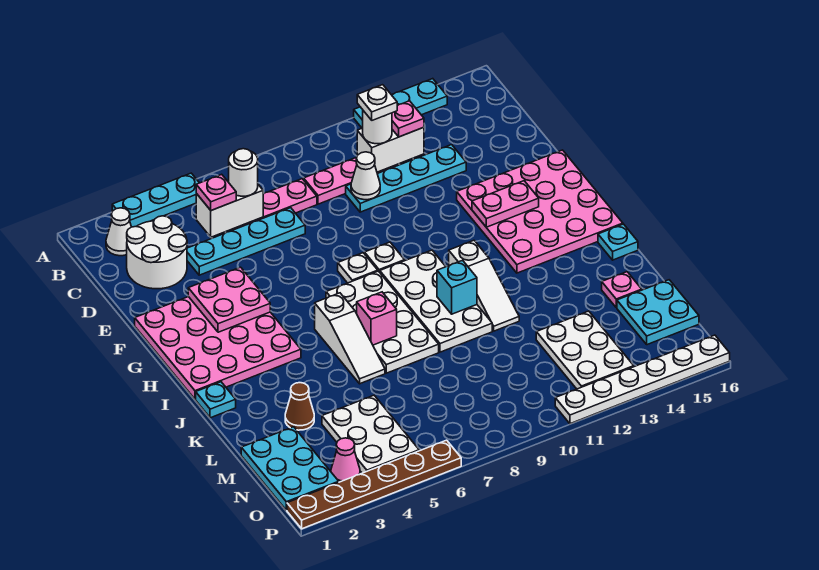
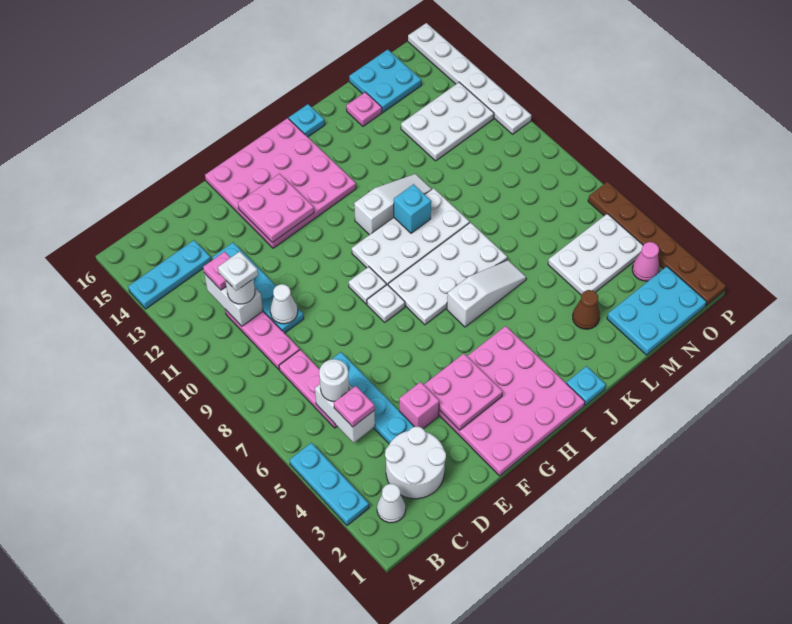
cyan plate A12:A14 level 1 -> cyan plate A14:C14 level 1
pink plate G13:G14 level 2 -> pink plate F13:G14 level 2
pink brick J7 level 2 -> pink brick E4 level 1

